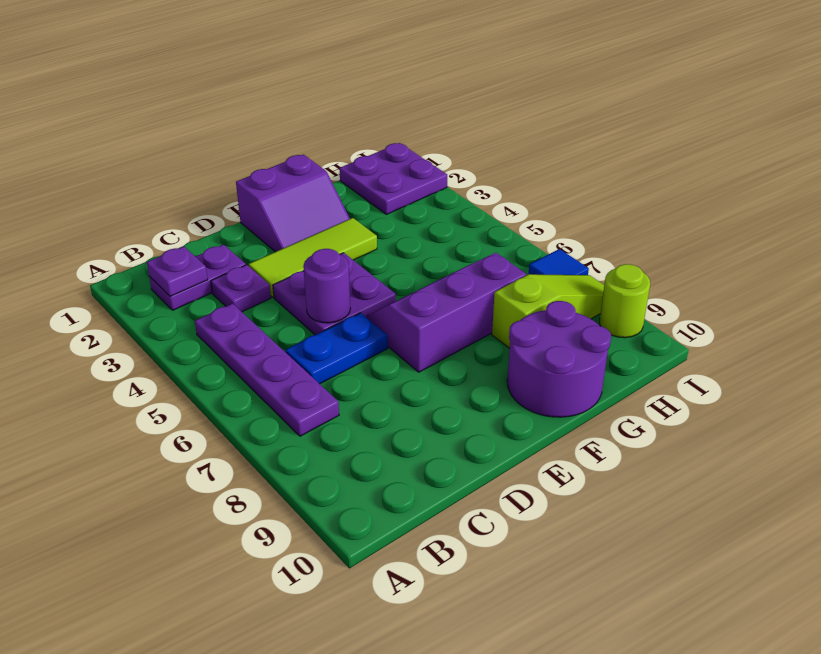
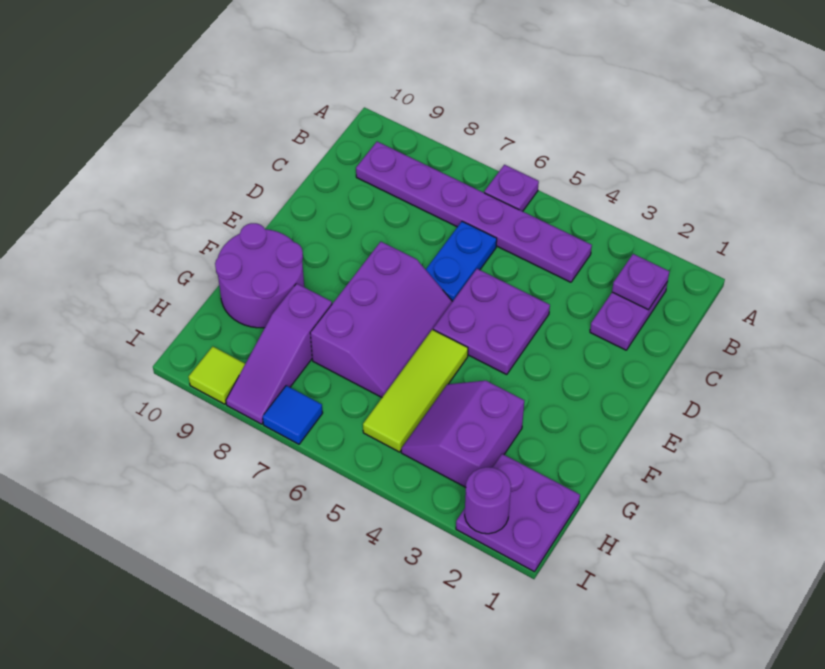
purple plate B4:B7 level 1 -> purple plate B4:B9 level 1
purple plate C3 level 1 -> purple plate A6 level 1
lime tile D3:F3 level 1 -> lime tile F5:H5 level 1
purple round brick D5 level 2 -> purple round brick I2 level 2
purple slope E1:F2 level 1 top 1 -> purple slope G3:H4 level 1 top 3
lime slope G8:I8 level 1 top G -> purple slope G8:I8 level 1 top G
lime round brick I9 level 1 -> lime tile I9 level 1

